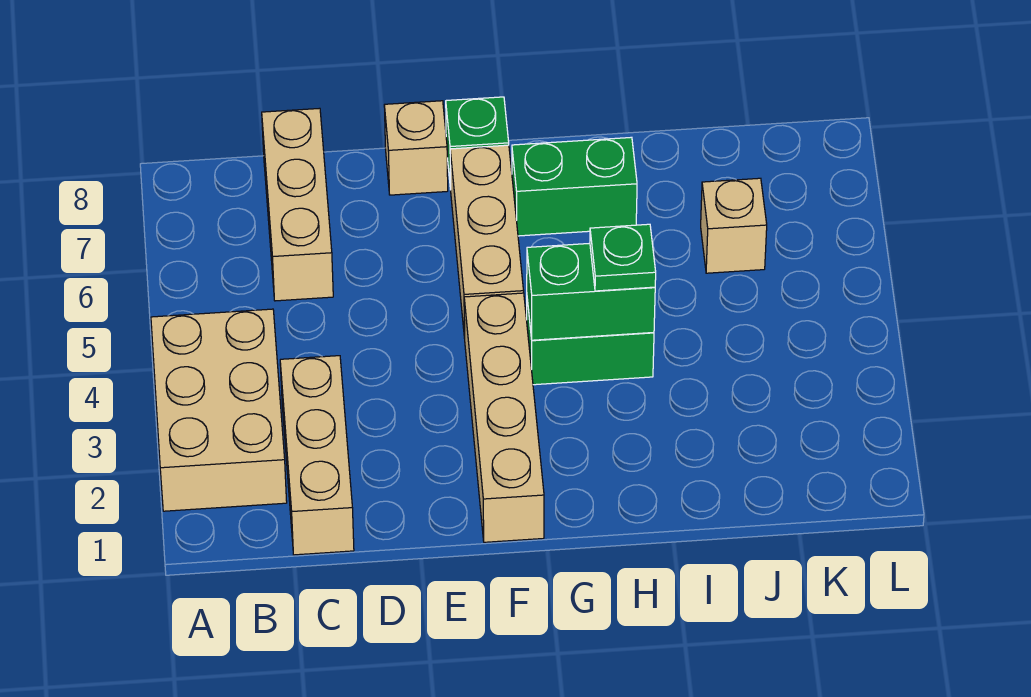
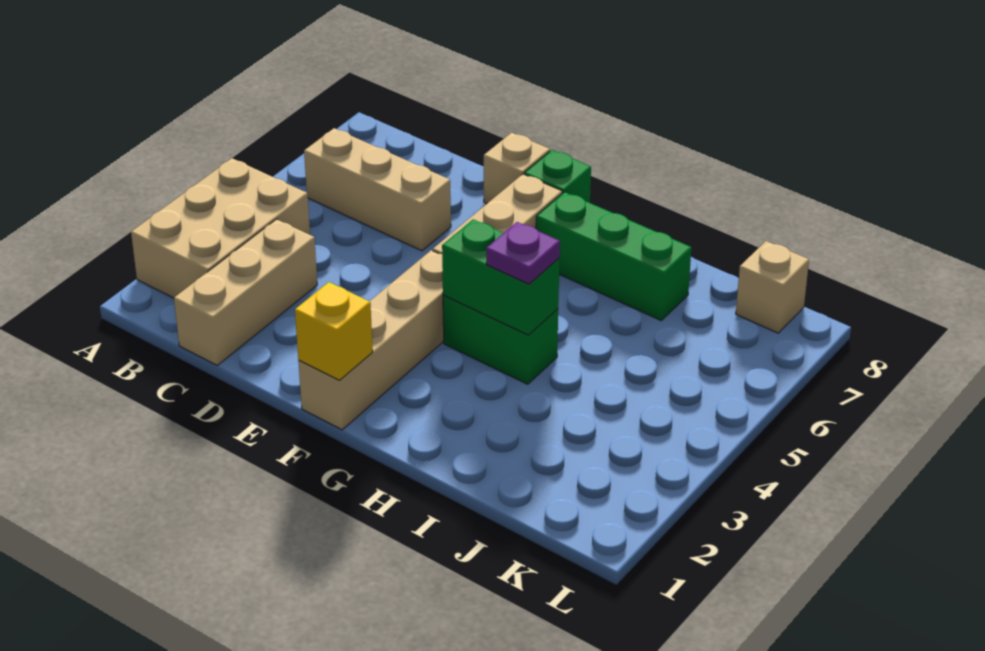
tan brick C6:C8 level 1 -> tan brick B6:D6 level 1
none -> yellow brick F1 level 2
green brick G7:H7 level 1 -> green brick G7:I7 level 1
green plate H4 level 3 -> purple plate H4 level 3
tan brick J6 level 1 -> tan brick K8 level 1

